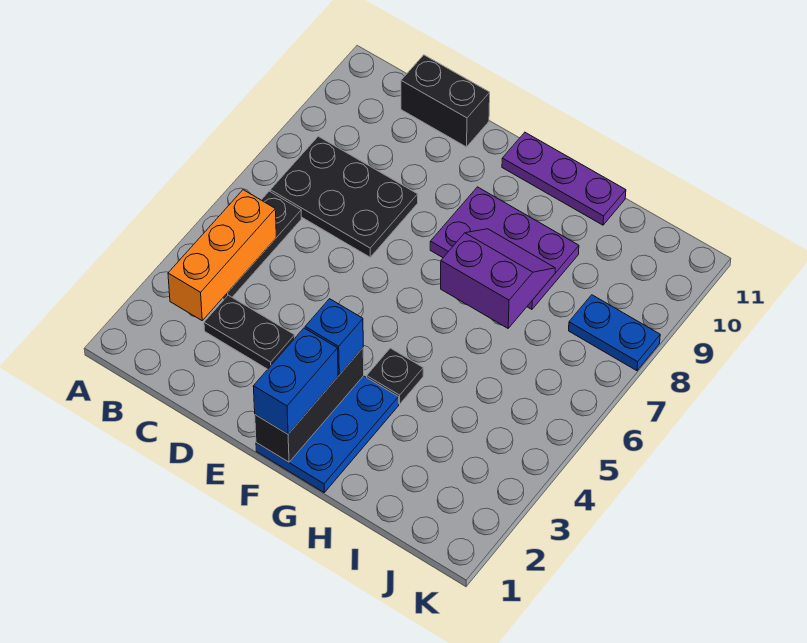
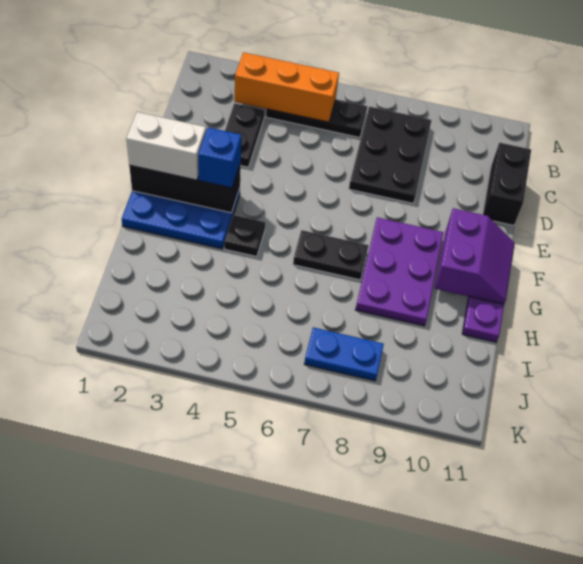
blue brick F1:F2 level 3 -> white brick F1:F2 level 3
none -> black plate G6:G7 level 1
purple slope G7:H8 level 2 top 7 -> purple slope F10:G11 level 2 top 10
blue plate J8:K8 level 1 -> blue plate J7:J8 level 1

